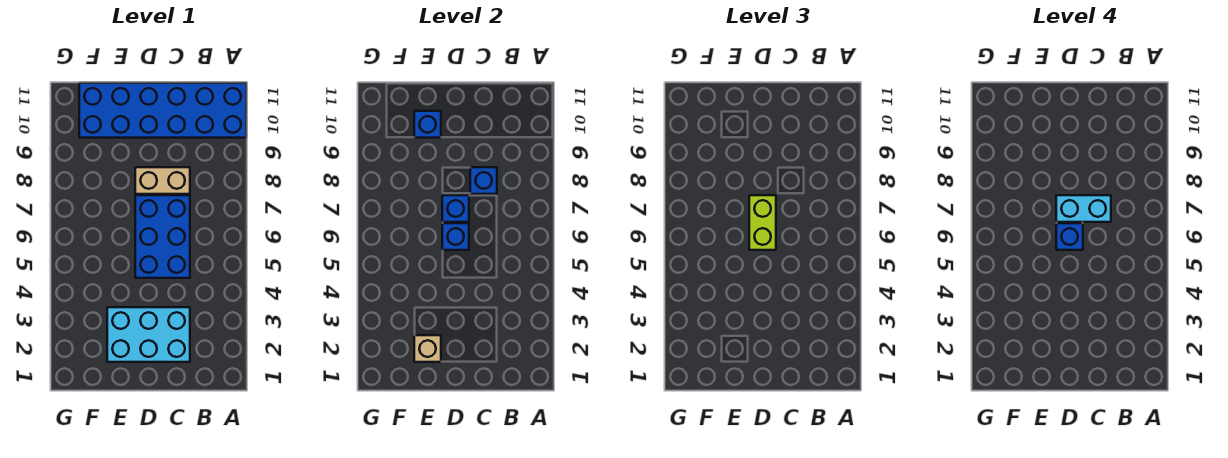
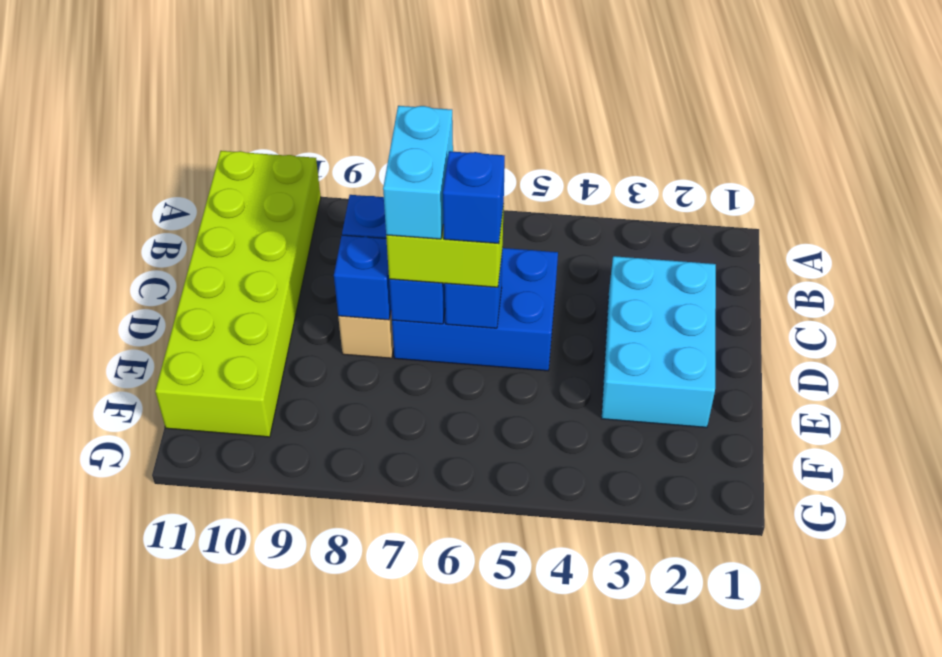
blue brick A10:F11 level 1 -> lime brick A10:F11 level 1
tan brick E2 level 2 -> none
blue brick E10 level 2 -> blue brick D8 level 2

